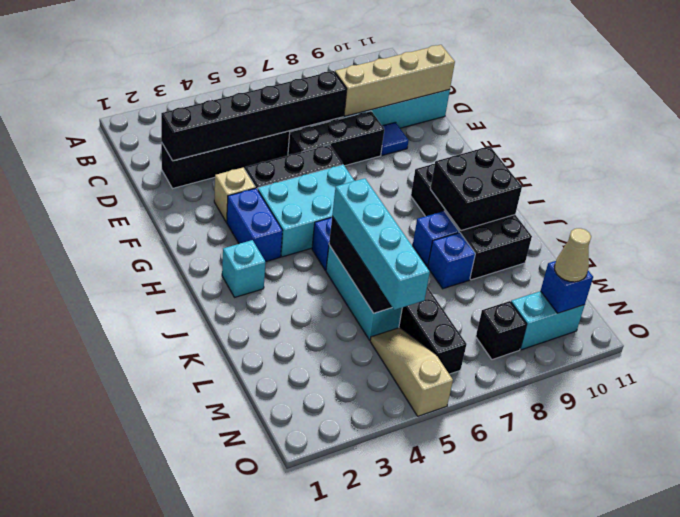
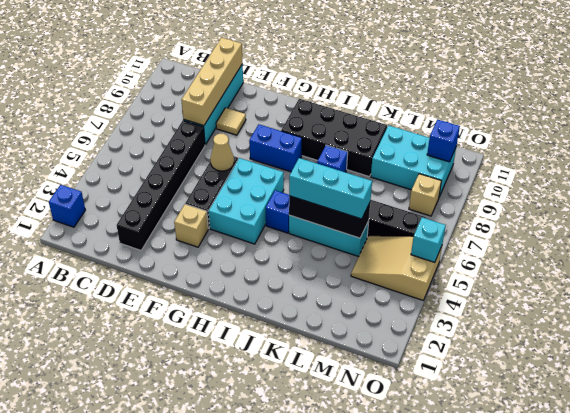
black brick D2:D7 level 2 -> none
black brick E6:E8 level 1 -> none
blue tile E9 level 1 -> tan tile E9 level 1
blue brick G3:H3 level 1 -> blue brick G8:H8 level 1
cyan brick I2 level 1 -> cyan brick O5 level 2
black brick I9:J10 level 2 -> none
cyan brick J5:M5 level 3 -> cyan brick J5:L5 level 3
blue brick K8 level 1 -> blue brick A2 level 1
tan slope M5:O5 level 1 top O -> tan slope M4:O5 level 1 top O
black brick N8 level 1 -> tan brick N8 level 1
cyan brick N9:N10 level 1 -> cyan brick L9:N10 level 1
tan cone N10 level 3 -> tan cone F6 level 2

